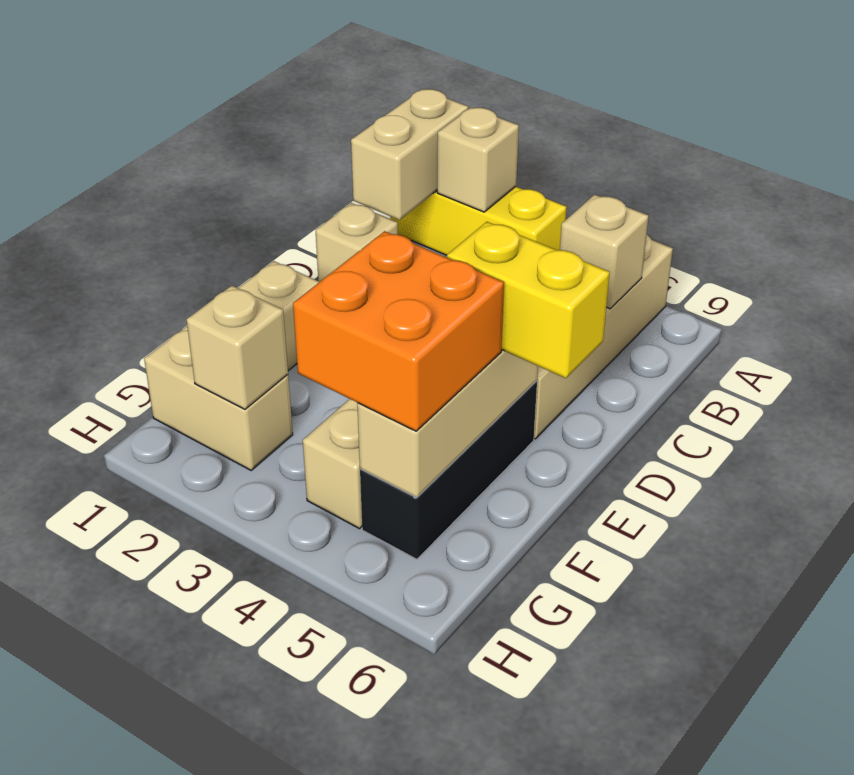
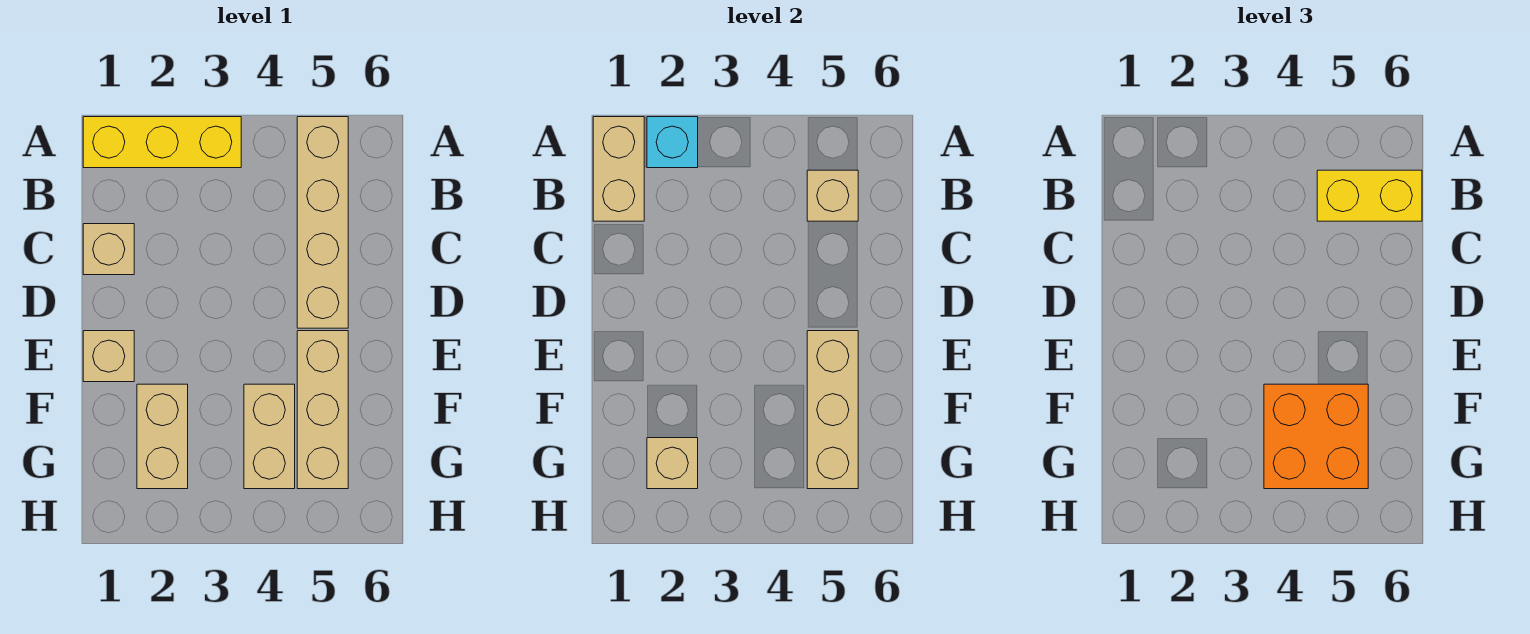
tan brick A2 level 2 -> cyan brick A2 level 2
black brick E5:G5 level 1 -> tan brick E5:G5 level 1
yellow brick E5:E6 level 3 -> yellow brick B5:B6 level 3
tan brick G1:G2 level 1 -> tan brick F2:G2 level 1

